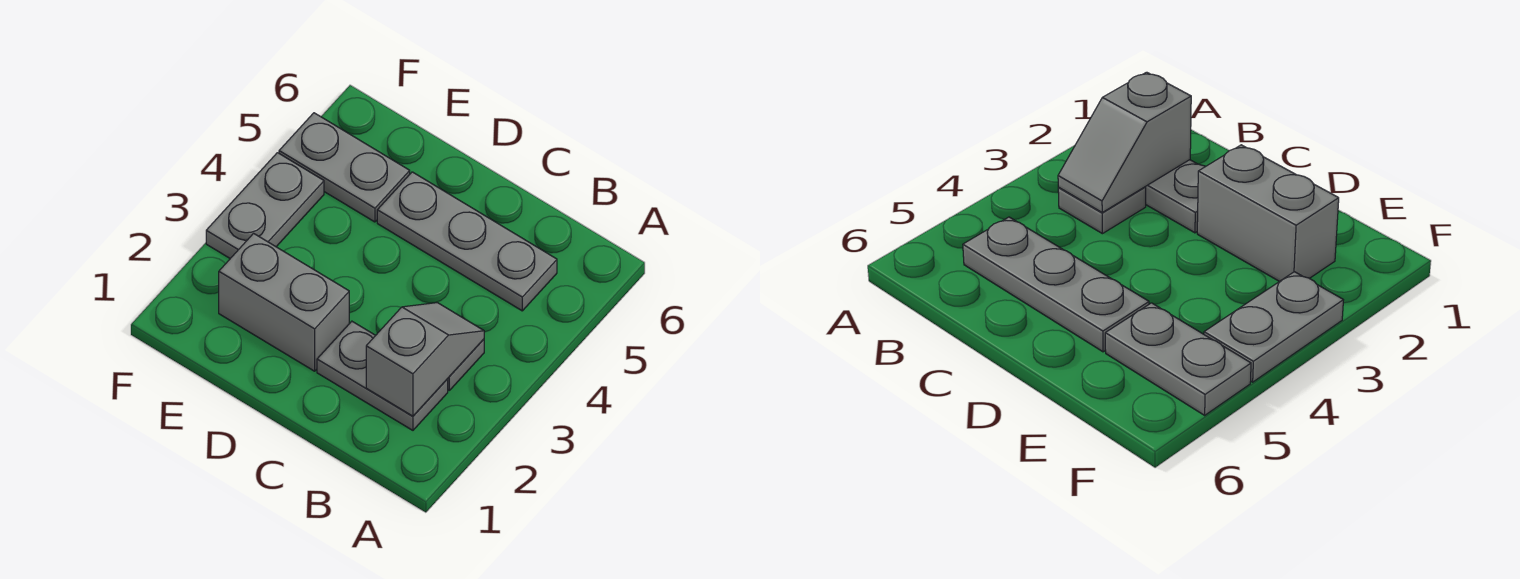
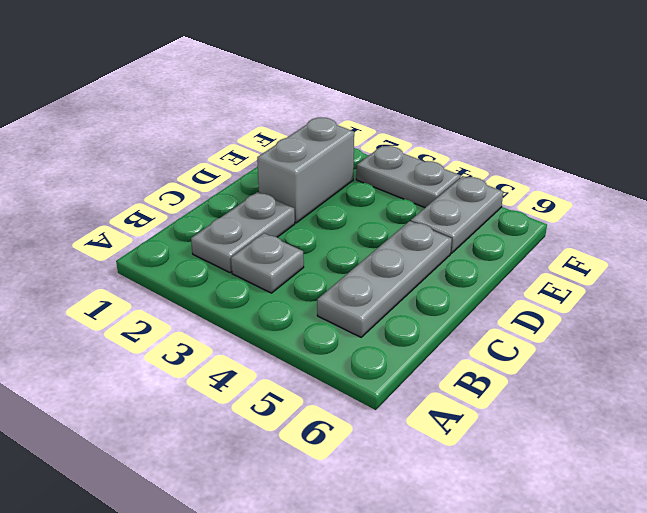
grey slope B2:B3 level 2 top 2 -> none

